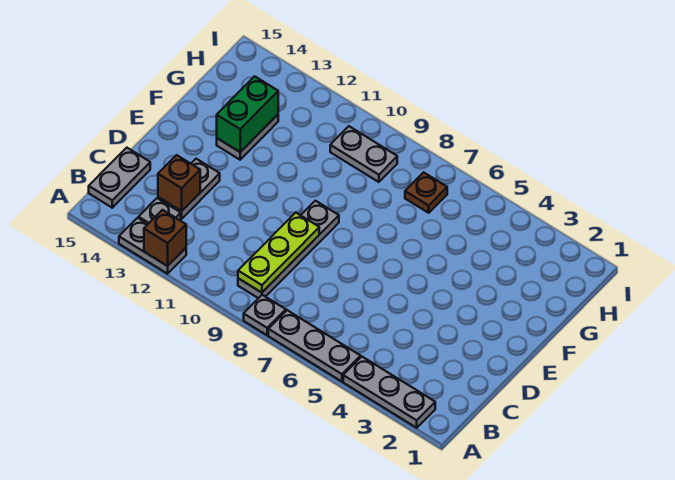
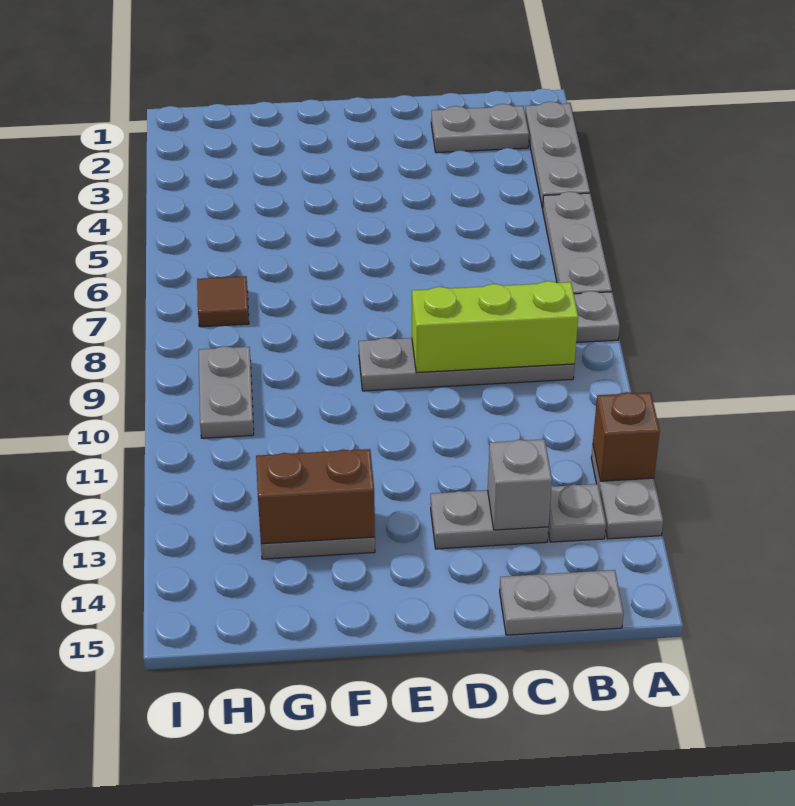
none -> grey plate B2:C2 level 1
lime plate B9:D9 level 2 -> lime brick B9:D9 level 2
brown brick C13 level 2 -> grey brick C13 level 2
green brick F13:G13 level 2 -> brown brick F13:G13 level 2
brown plate H7 level 1 -> brown tile H7 level 1

